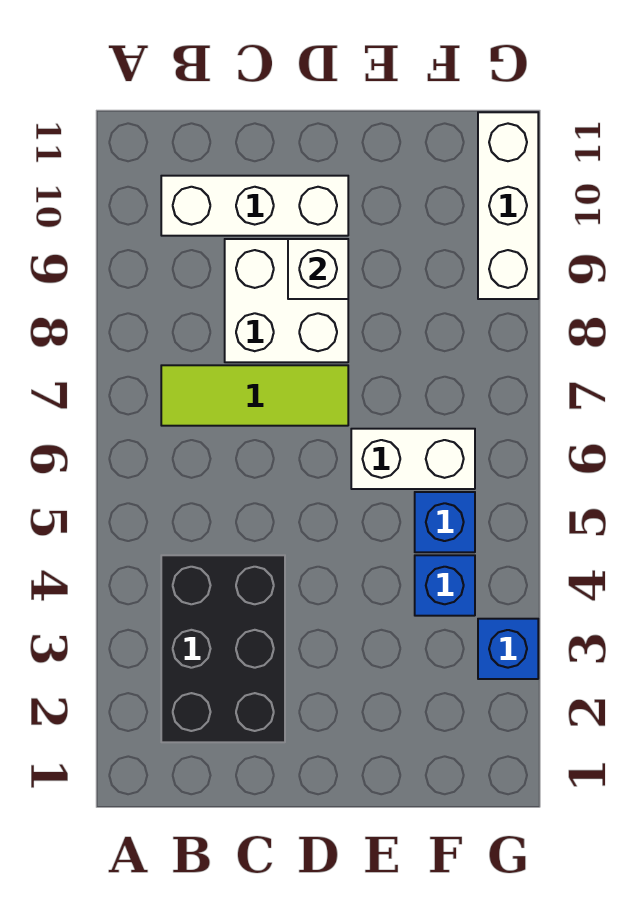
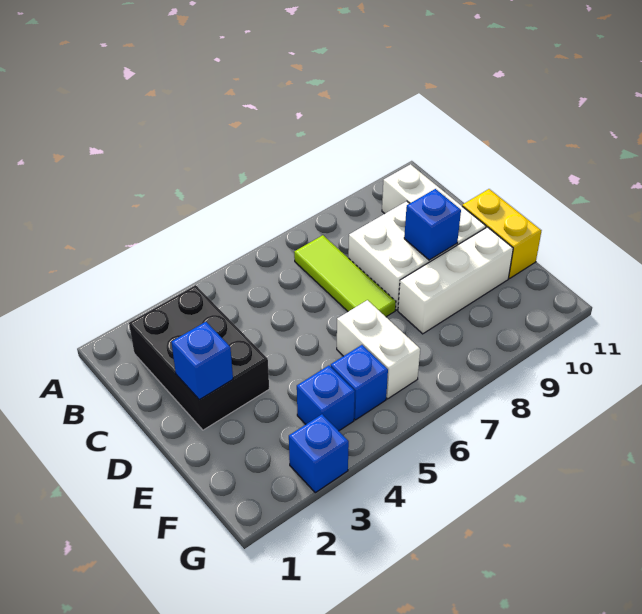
black brick B2:C4 level 1 -> black brick B2:D3 level 1
none -> blue brick D2 level 2
white brick D9 level 2 -> blue brick D9 level 2
none -> yellow brick D11:E11 level 1
white brick G9:G11 level 1 -> white brick E8:E10 level 1

